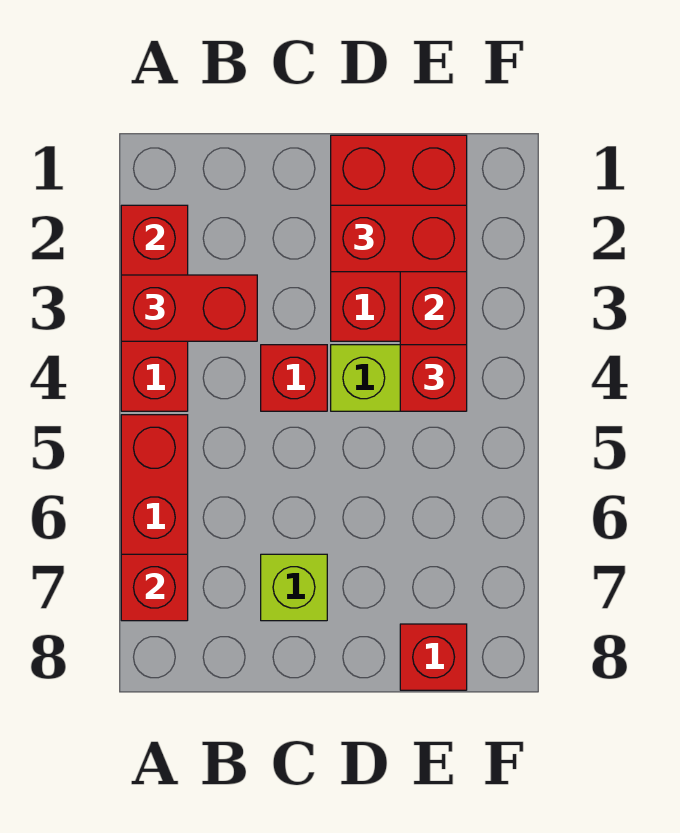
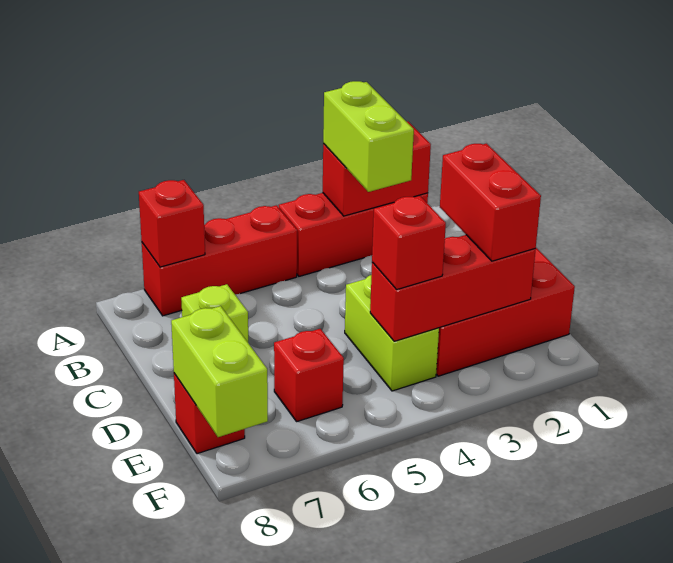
red brick A3:B3 level 3 -> lime brick A3:B3 level 3
red brick C4 level 1 -> red brick E6 level 1
none -> lime brick E8:F8 level 2

